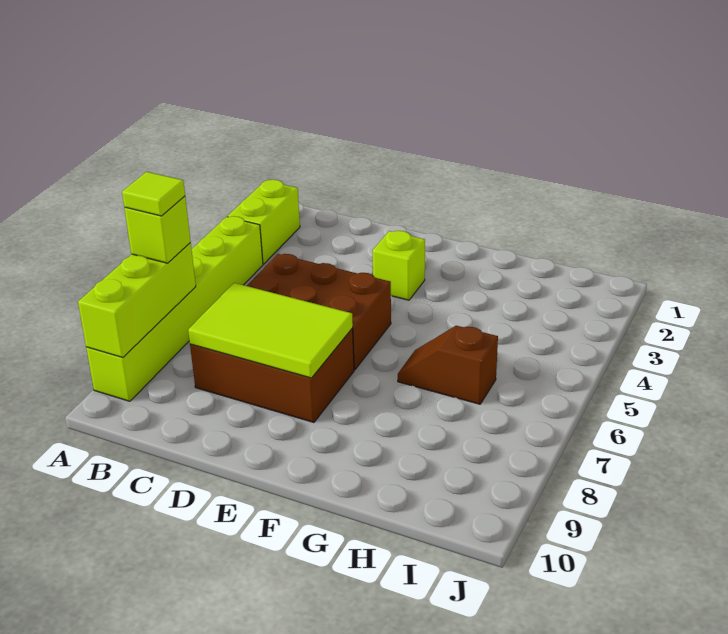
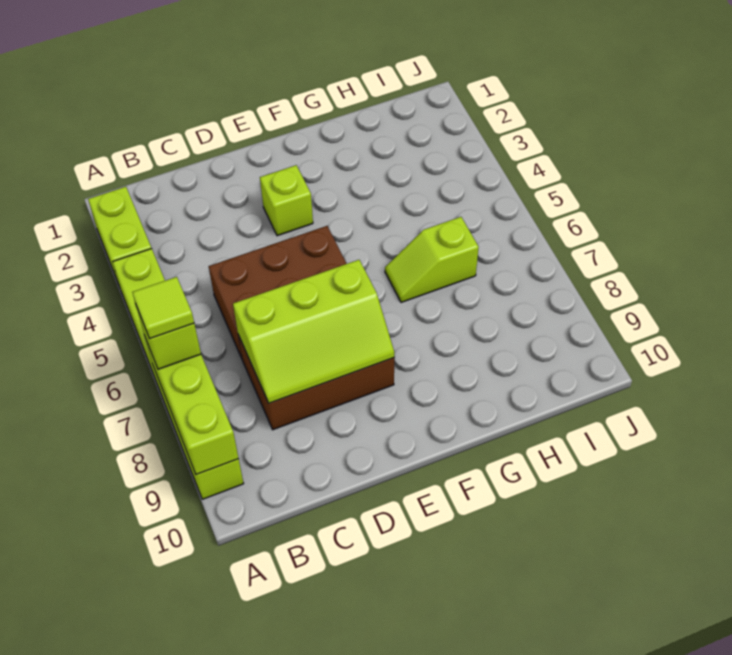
lime tile C7:E8 level 2 -> lime slope C7:E8 level 2 top 7
brown slope G6:H6 level 1 top H -> lime slope G6:H6 level 1 top H

